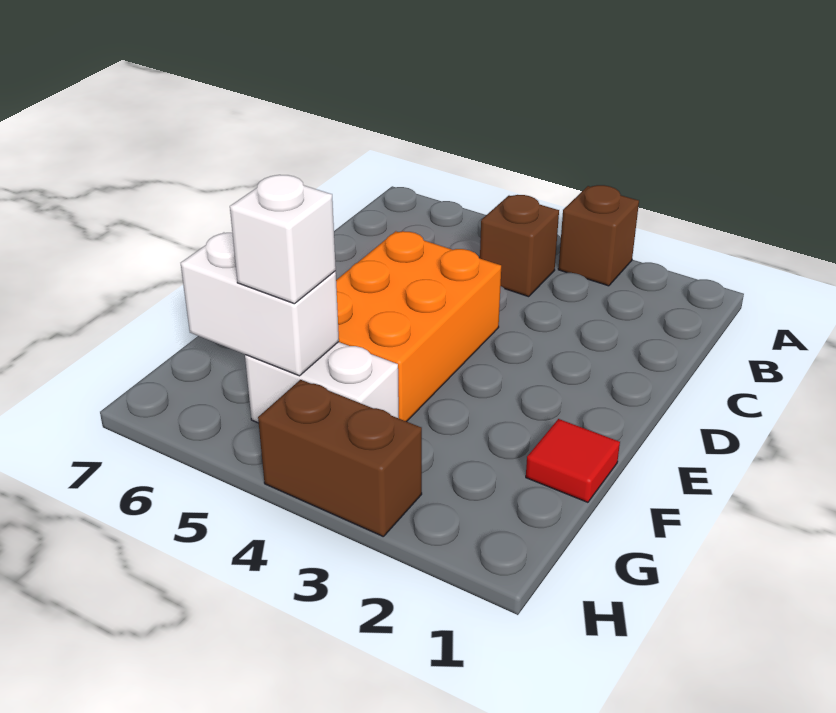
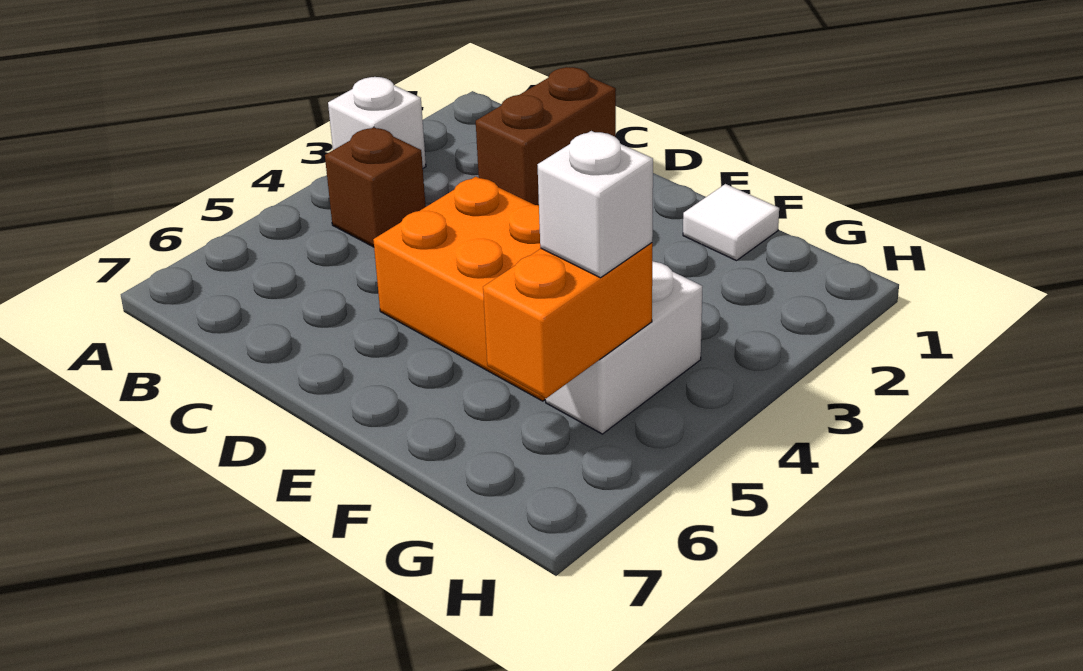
brown brick A3 level 1 -> white brick A3 level 1
red tile F1 level 1 -> white tile F1 level 1
white brick G5:G6 level 2 -> orange brick G5:G6 level 2
brown brick H3:H4 level 1 -> brown brick C1:C2 level 1

